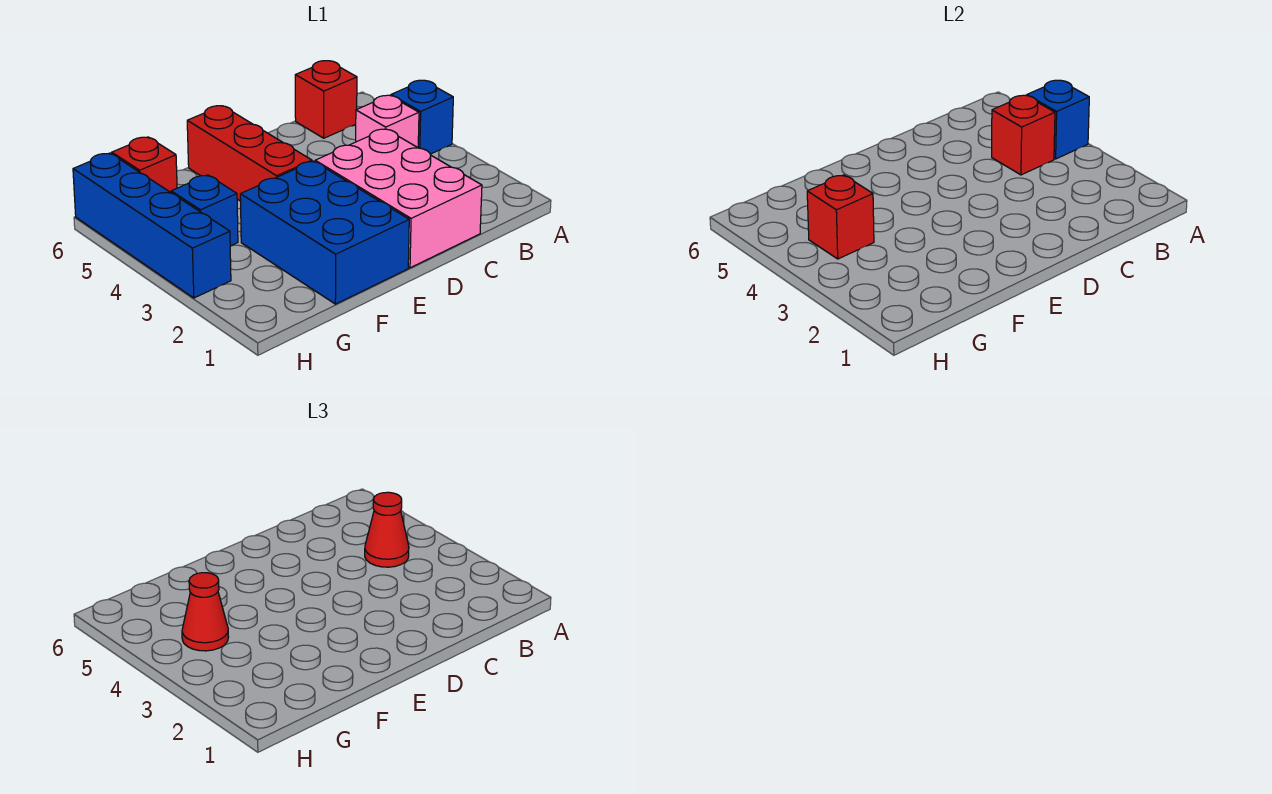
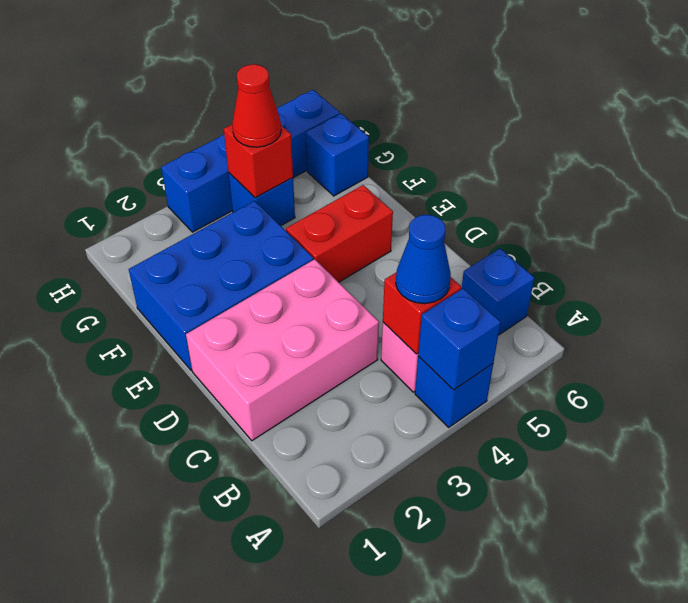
red cone B4 level 3 -> blue cone B4 level 3
red brick B6 level 1 -> blue brick B6 level 1
red brick E4:E6 level 1 -> red brick E4:E5 level 1
red brick G6 level 1 -> blue brick G6 level 1

